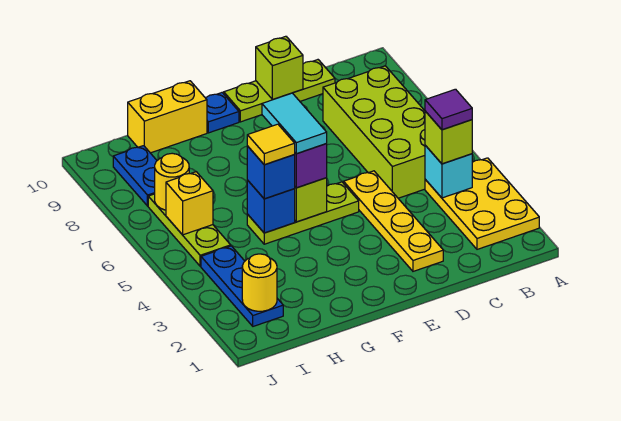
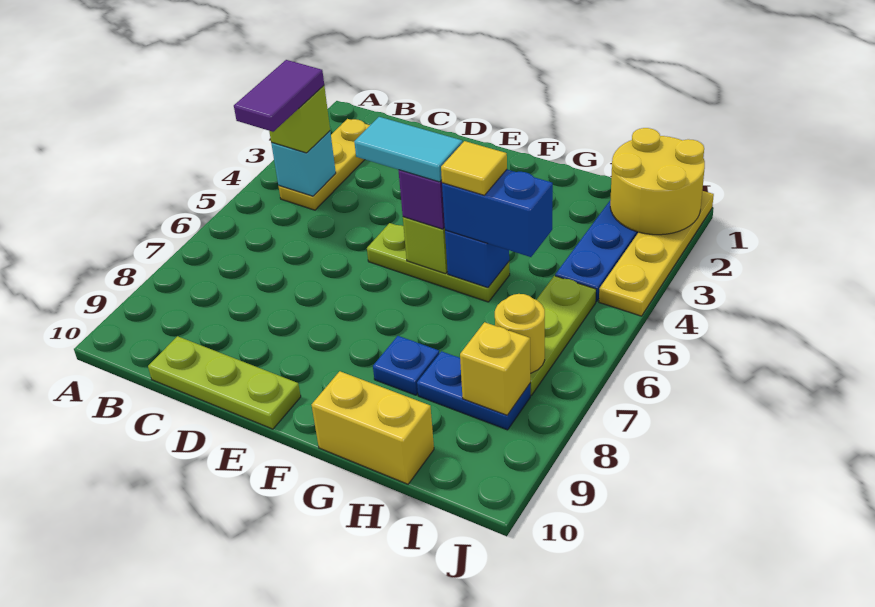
yellow plate A2:B4 level 1 -> yellow plate B2:B4 level 1
purple tile B4 level 4 -> purple tile B4:B5 level 4
lime brick B5:C8 level 1 -> none
yellow plate D2:D5 level 1 -> yellow plate J1:J4 level 1
lime brick D10 level 2 -> none
cyan tile F5:F6 level 4 -> cyan tile E5:F5 level 4
blue plate F10 level 1 -> blue plate G8 level 1
blue brick G5 level 3 -> blue brick G5:H5 level 3
yellow round brick I2 level 2 -> yellow round brick I1:J2 level 2
yellow brick I6 level 2 -> yellow brick I8 level 2
blue plate I8:I9 level 1 -> blue plate H8:I8 level 1

